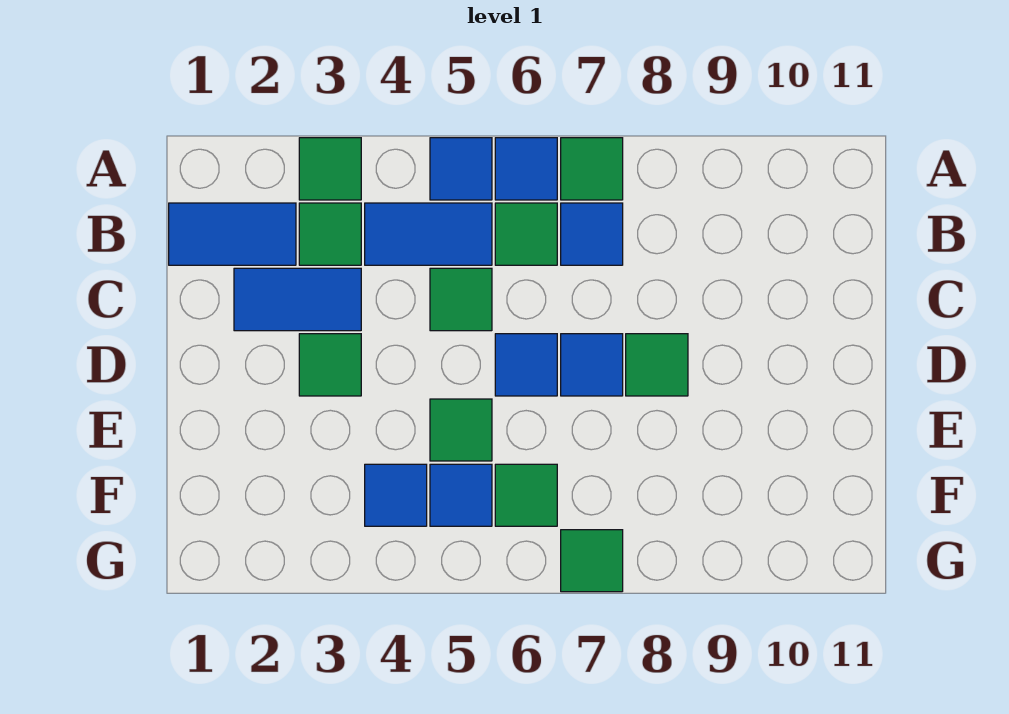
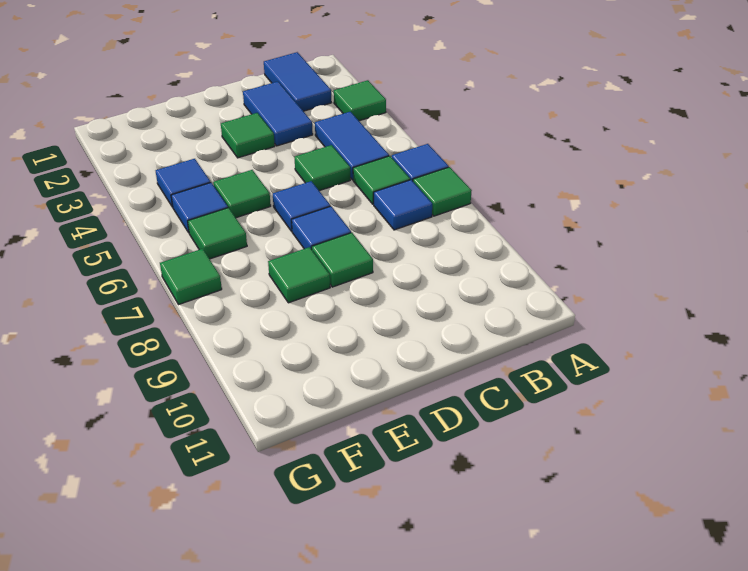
blue tile A5 level 1 -> none
green tile B3 level 1 -> green tile E8 level 1

